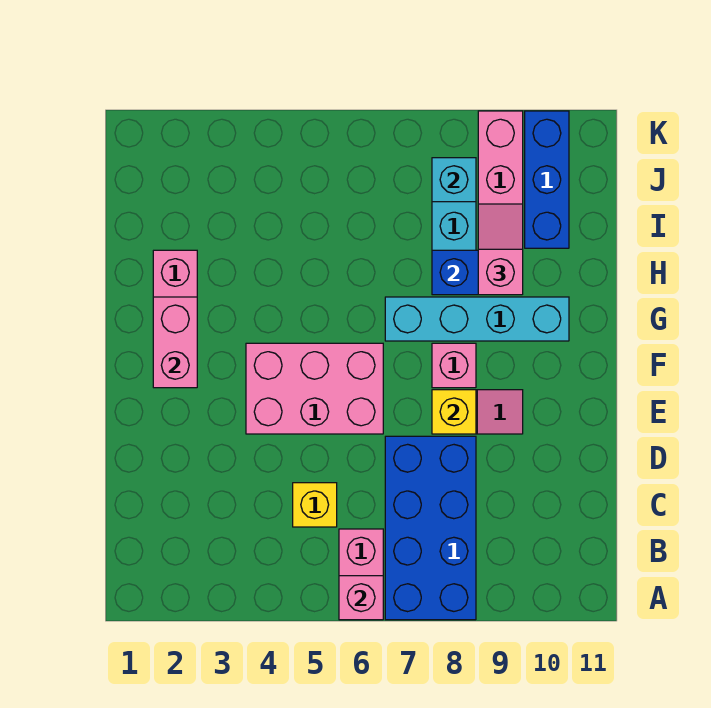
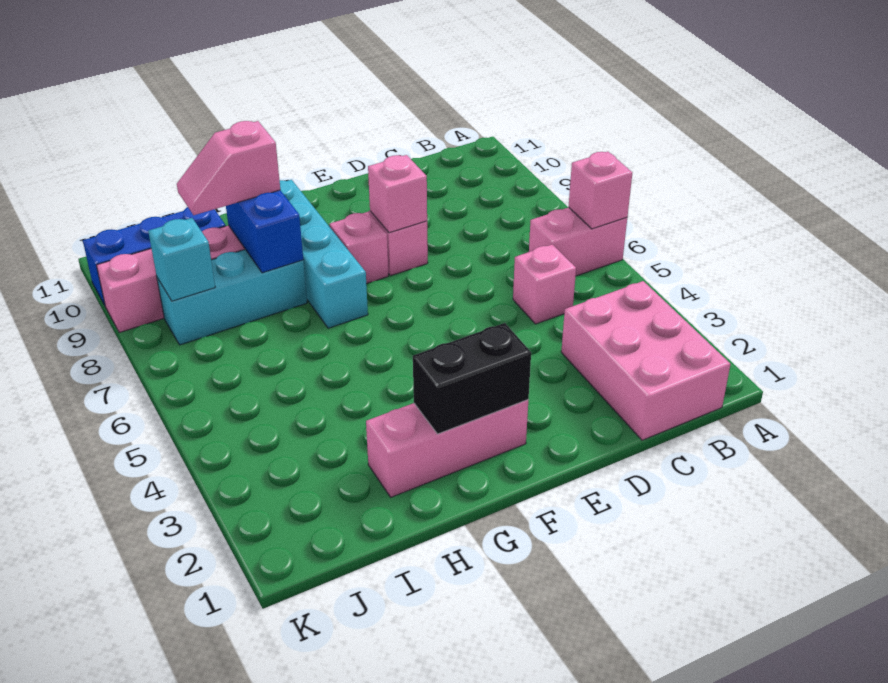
blue brick A7:D8 level 1 -> none
yellow brick C5 level 1 -> pink brick C5 level 1
pink brick E4:F6 level 1 -> pink brick B1:C3 level 1
yellow brick E8 level 2 -> pink brick E8 level 2
pink brick F2:G2 level 2 -> black brick F2:G2 level 2

